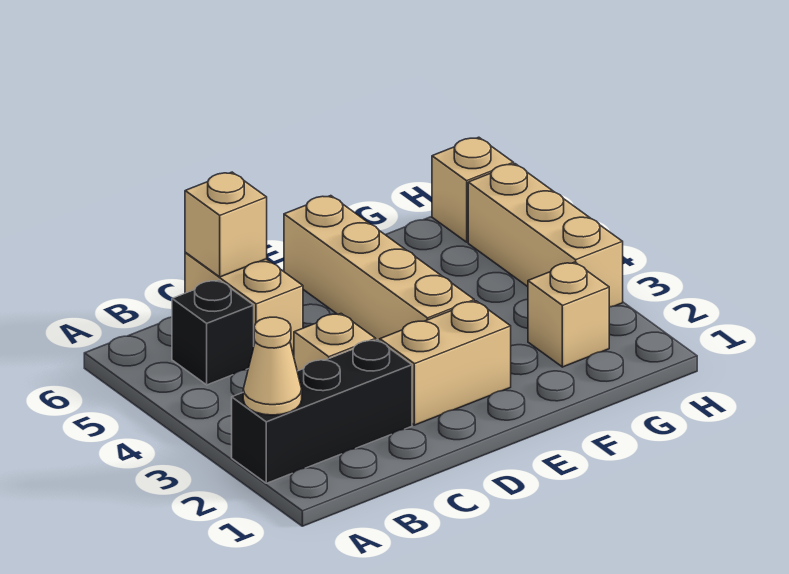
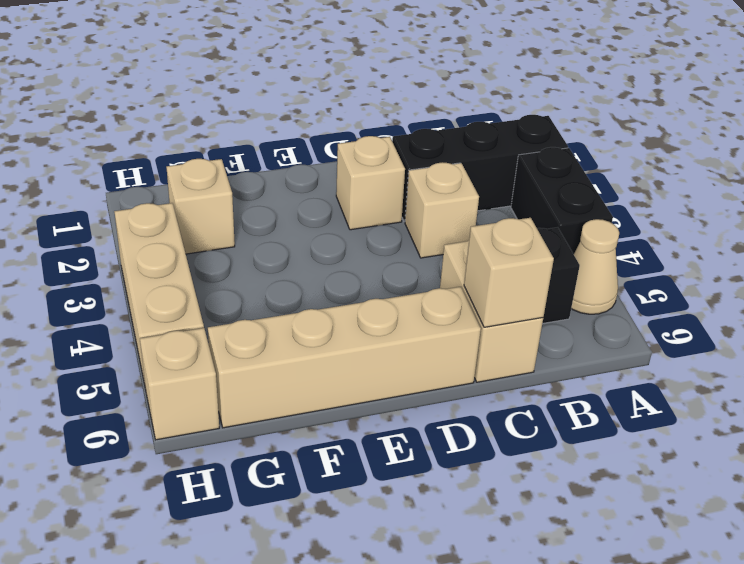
tan cone A2 level 2 -> tan cone A5 level 1
none -> black brick A3:A4 level 1
tan brick D2:E2 level 1 -> tan brick D2 level 1
tan brick E3:E6 level 1 -> tan brick D6:G6 level 1

